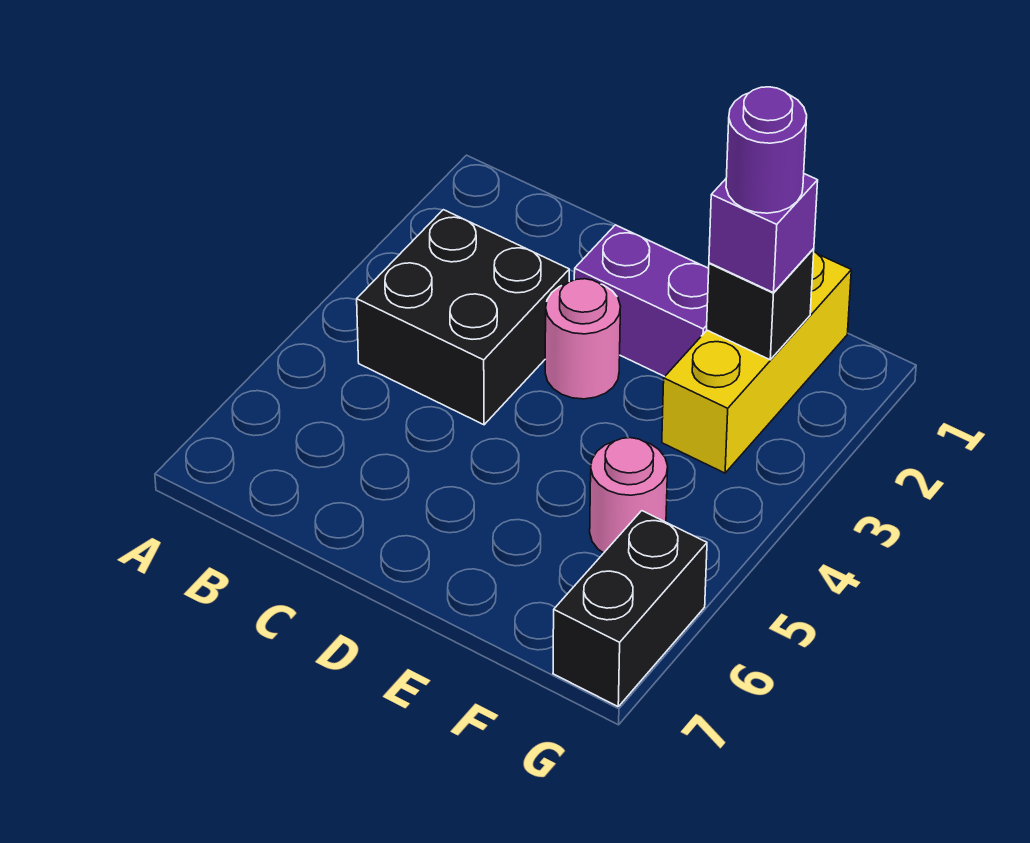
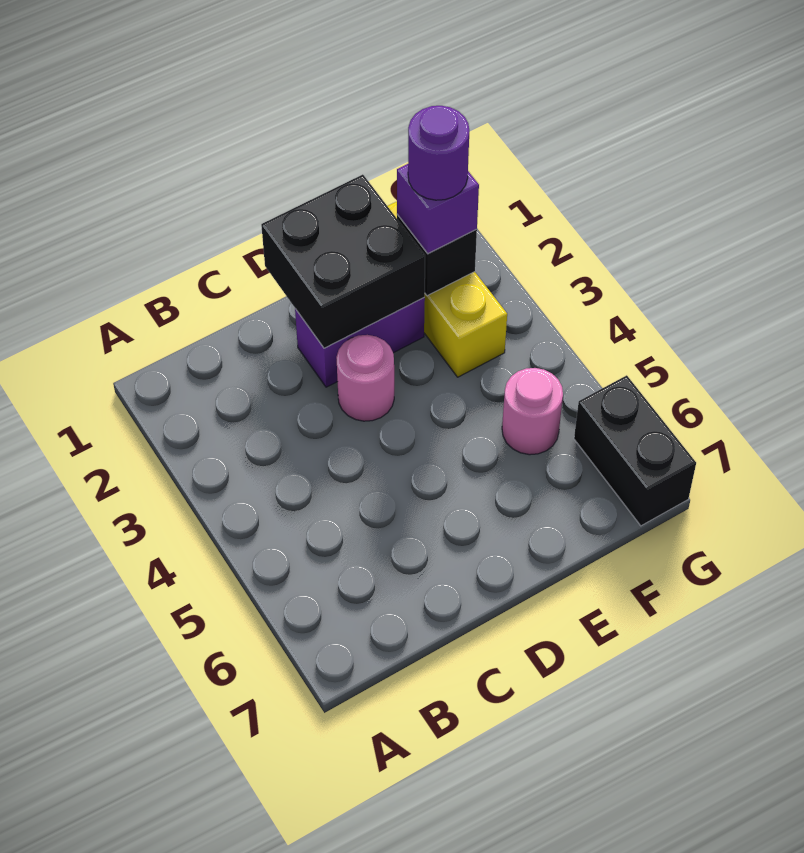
black brick B3:C4 level 1 -> black brick D1:E2 level 2

